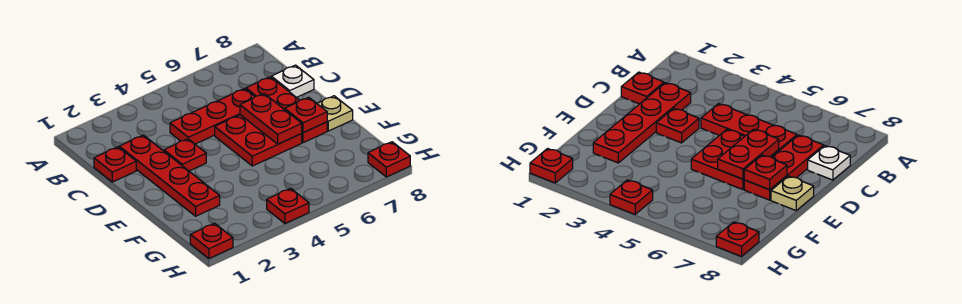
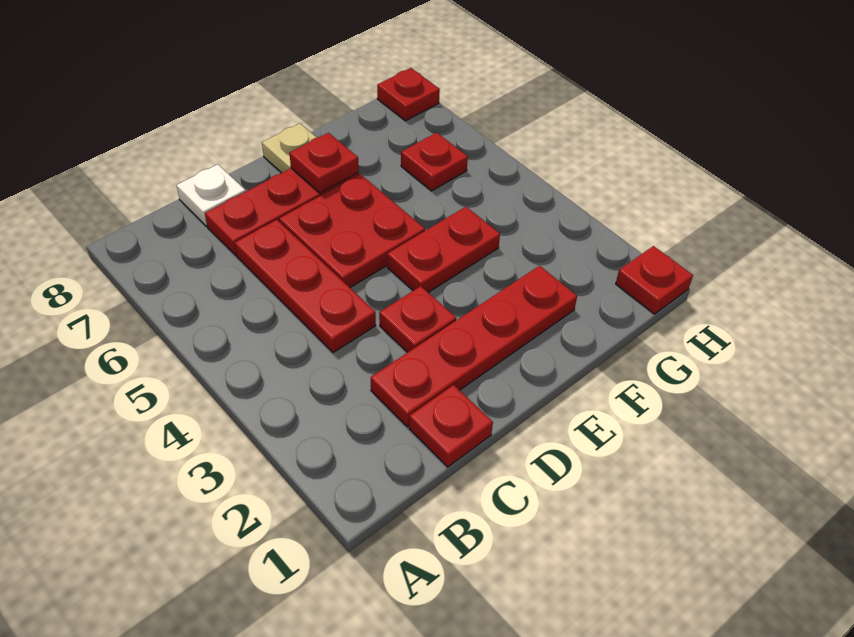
red plate D6:E6 level 2 -> red plate E4:F4 level 1
red plate H4 level 1 -> red plate G6 level 1

